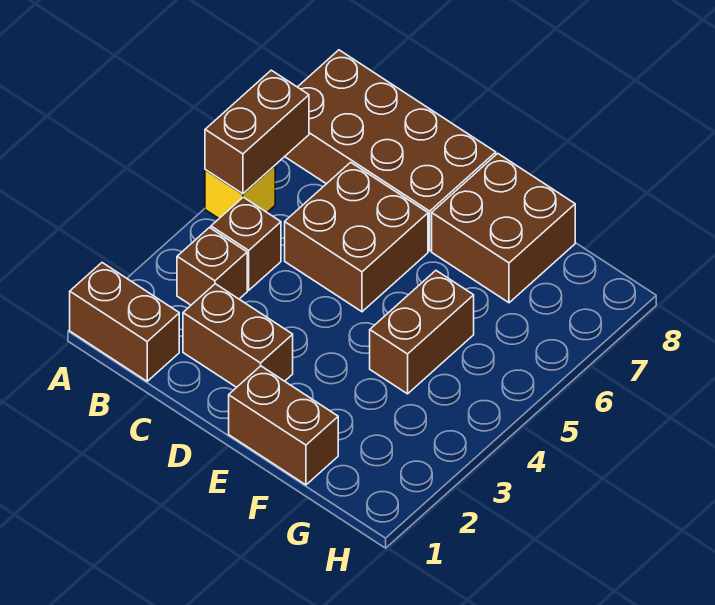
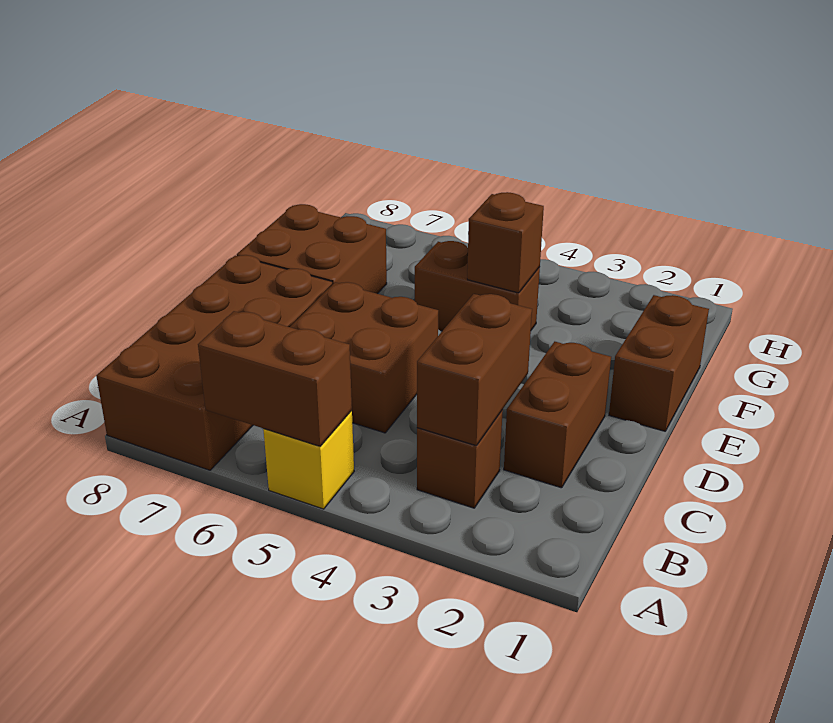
brown brick A1:B1 level 1 -> brown brick B3:C3 level 2
brown brick B4 level 1 -> brown brick F4 level 2

